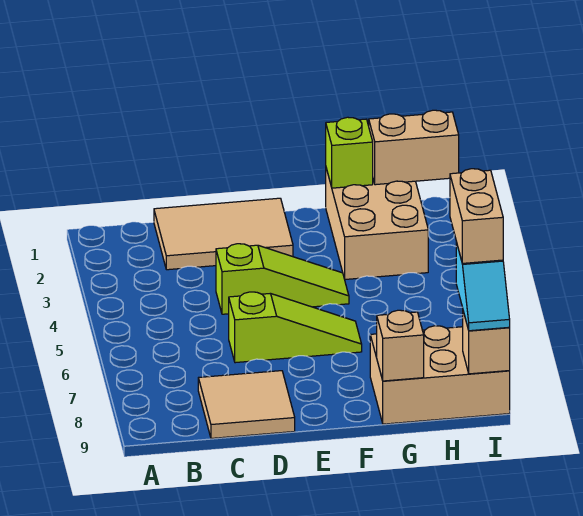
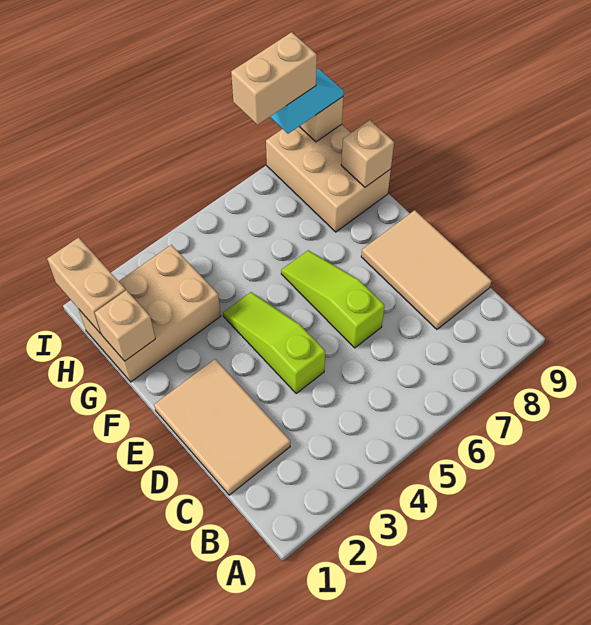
tan tile C8:D9 level 1 -> tan tile C8:E9 level 1
lime brick G1 level 2 -> tan brick G1 level 2

